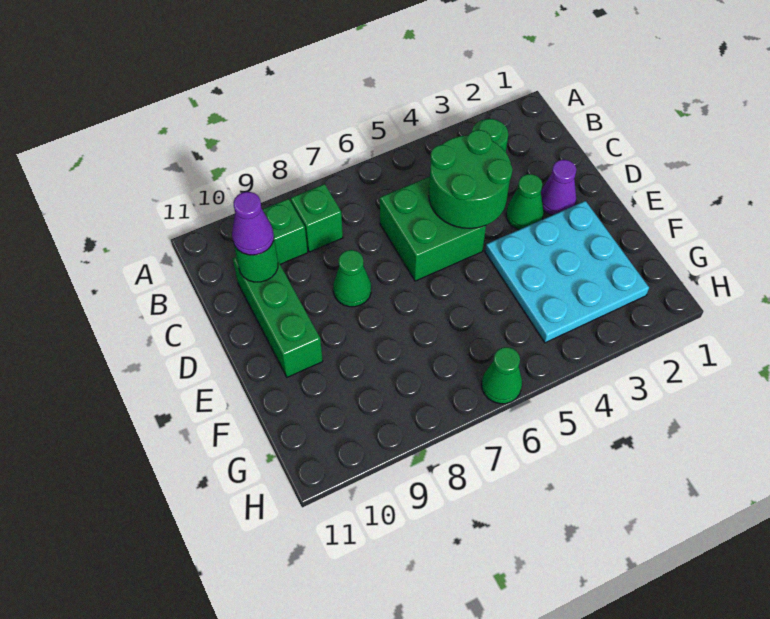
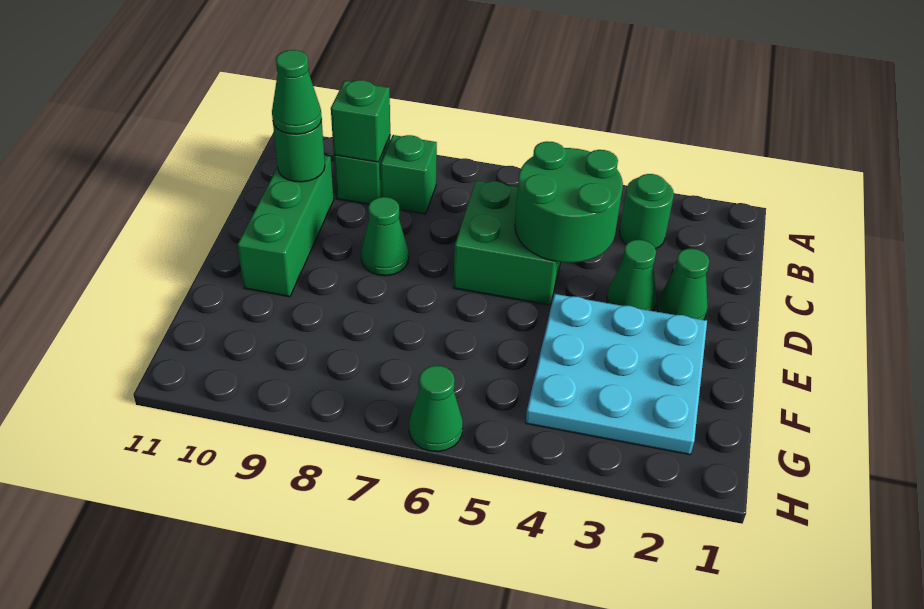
none -> green brick B9 level 2
purple cone C10 level 3 -> green cone C10 level 3
purple cone D2 level 1 -> green cone D2 level 1

